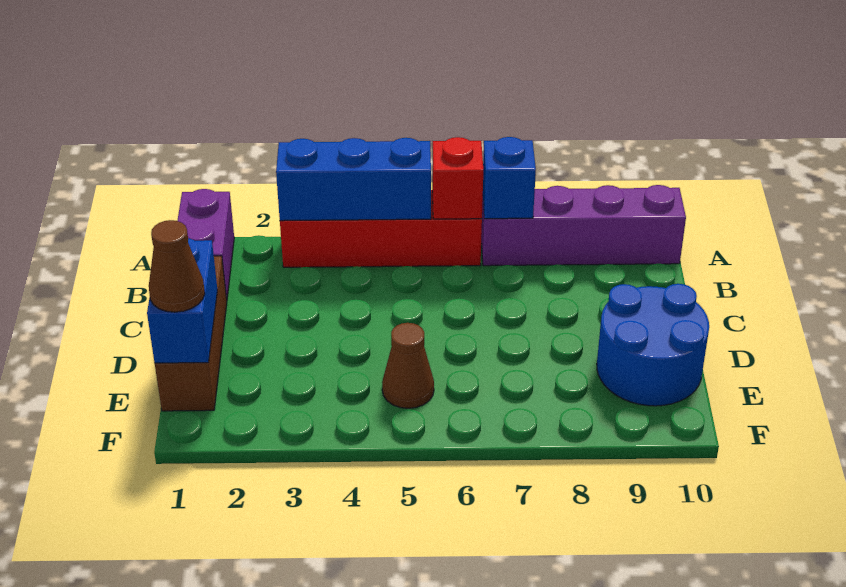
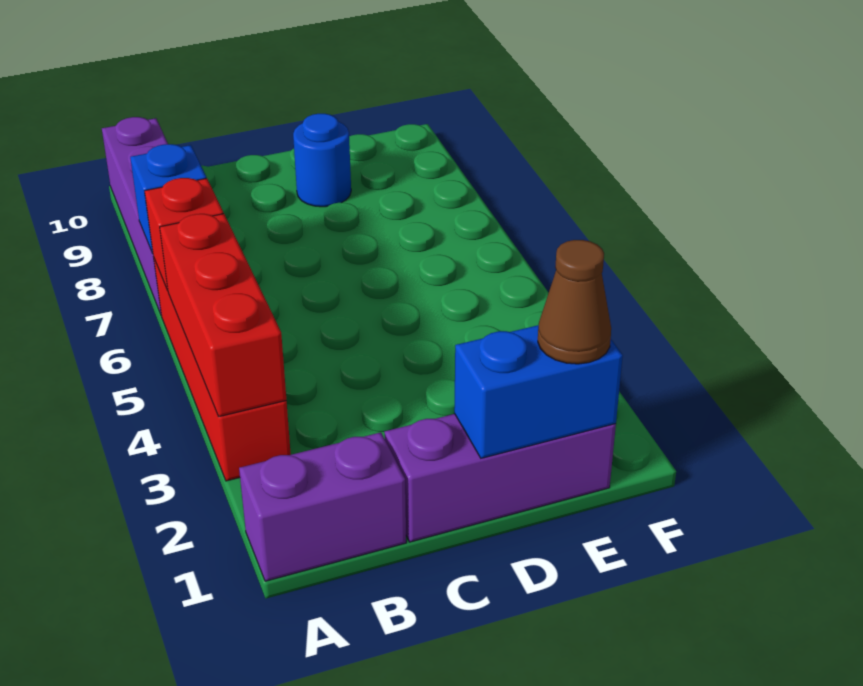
blue brick A3:A5 level 2 -> red brick A3:A5 level 2
brown brick C1:E1 level 1 -> purple brick C1:E1 level 1
blue round brick D9:E10 level 1 -> blue round brick D9 level 1
brown cone E5 level 1 -> none

